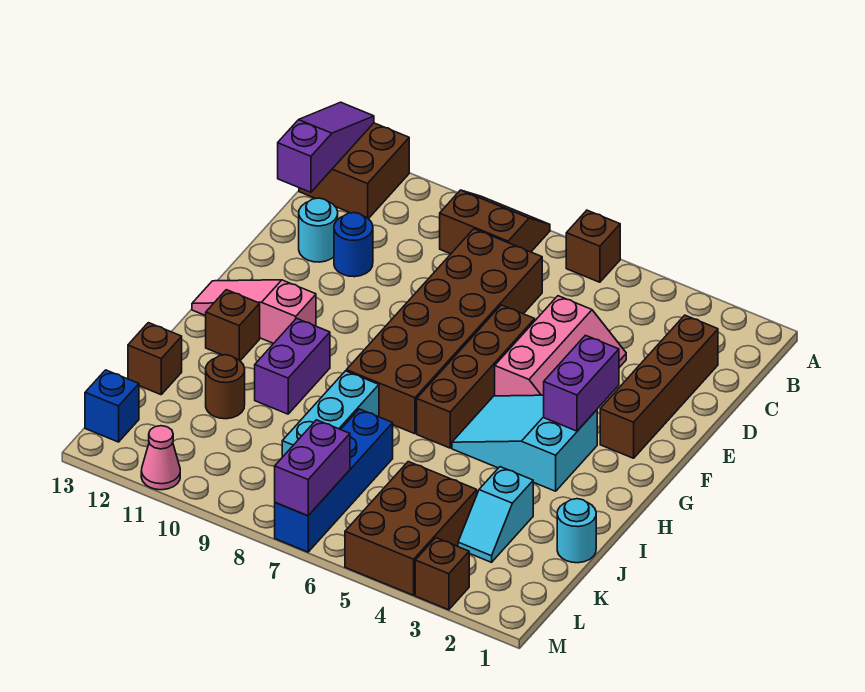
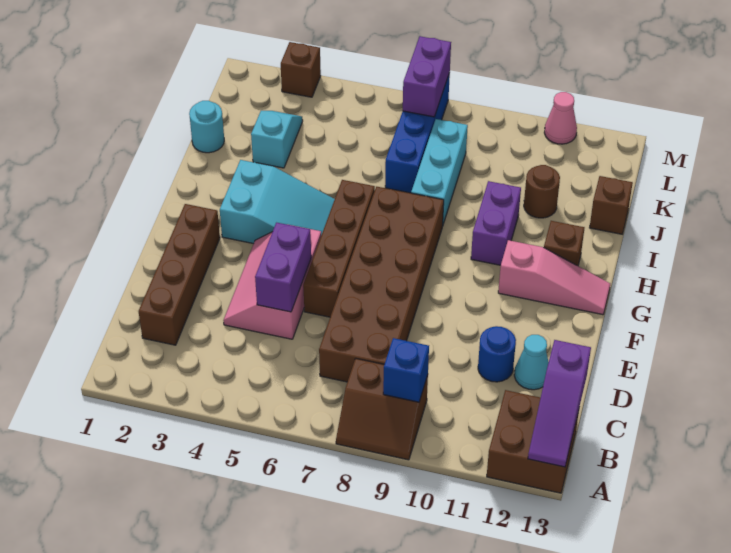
brown brick A6 level 1 -> none
cyan round brick D12 level 1 -> cyan cone D12 level 1
purple brick F3:G3 level 2 -> purple brick D5:E5 level 2
brown brick K4:M5 level 1 -> none
blue brick L13 level 1 -> blue brick B9 level 2

